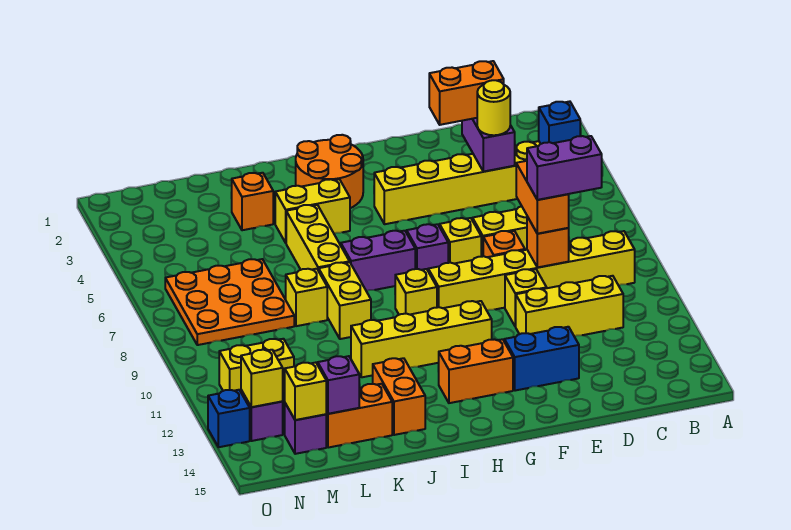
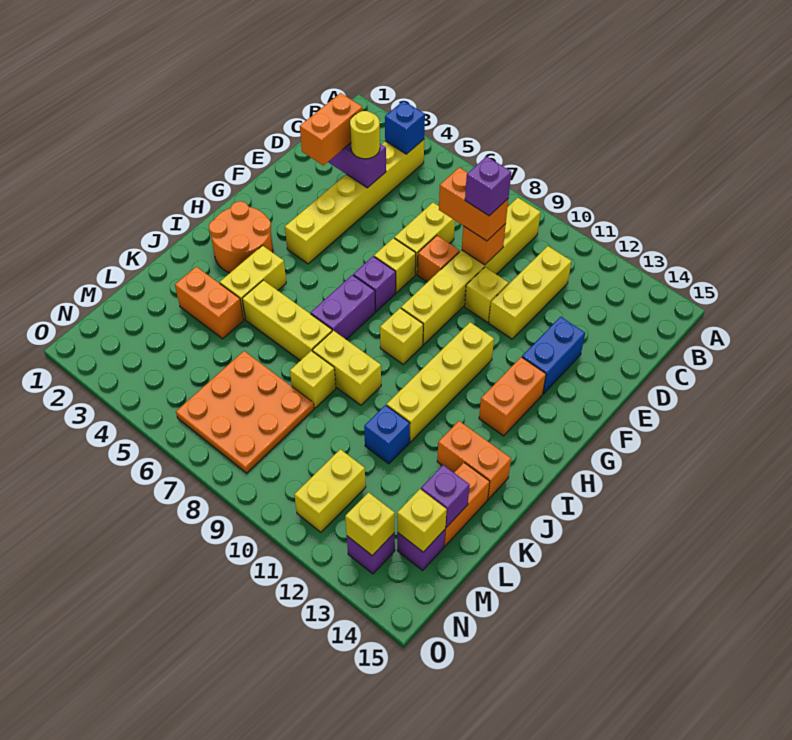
purple brick C9:D9 level 4 -> purple brick D9 level 4
orange brick K3 level 1 -> orange brick K3:K4 level 1
blue brick O13 level 1 -> blue brick K11 level 1

